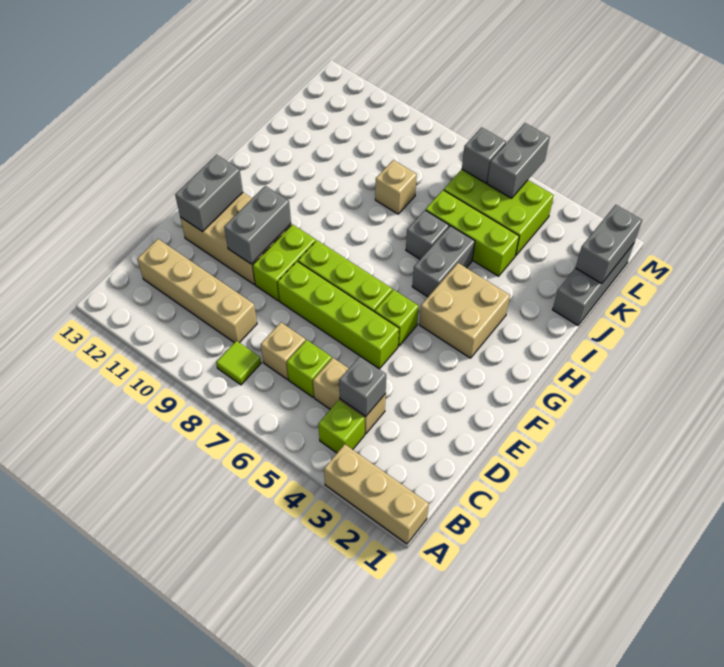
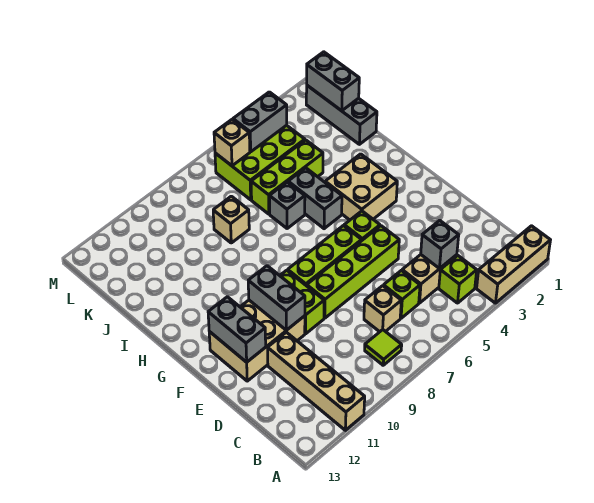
tan brick C9:C12 level 1 -> tan brick A11:D11 level 1
grey brick L5:M5 level 2 -> grey brick L4:L5 level 2
grey brick L6 level 2 -> tan brick L6 level 2

